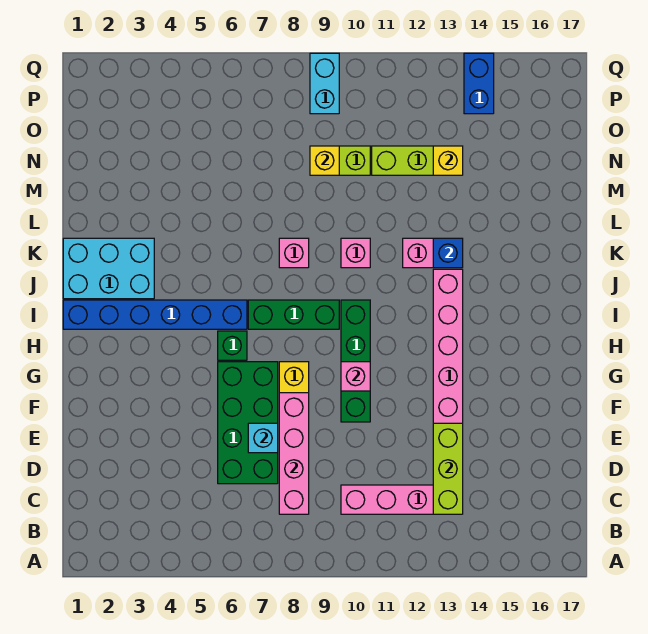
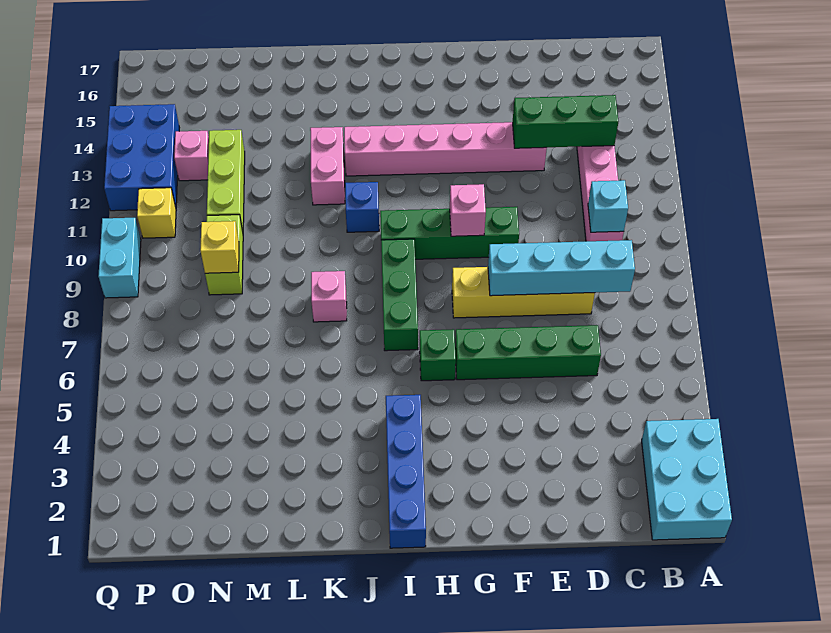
pink brick C8:F8 level 2 -> cyan brick C8:F8 level 2
lime brick C13:E13 level 2 -> green brick C13:E13 level 2
green brick D6:G7 level 1 -> green brick D6:G6 level 1
cyan brick E7 level 2 -> cyan brick C10 level 2
blue brick I1:I6 level 1 -> blue brick I1:I4 level 1
cyan brick J1:K3 level 1 -> cyan brick A1:B3 level 1
pink brick K10 level 1 -> pink brick O13 level 1
blue brick K13 level 2 -> blue brick J11 level 1
yellow brick N13 level 2 -> yellow brick P11 level 1
cyan brick P9:Q9 level 1 -> cyan brick Q9:Q10 level 1
blue brick P14:Q14 level 1 -> blue brick P12:Q14 level 1

